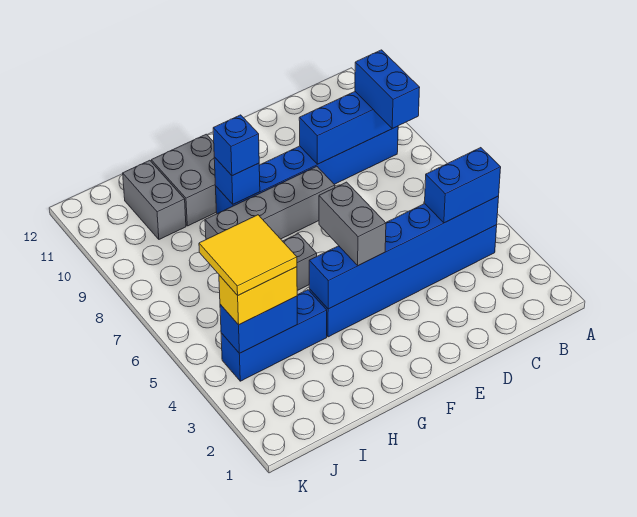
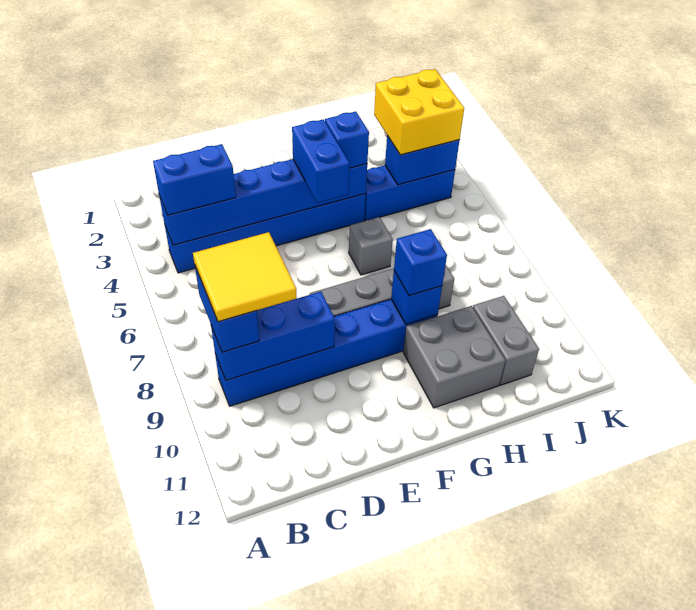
grey brick F4:F5 level 3 -> blue brick F4:F5 level 3
none -> blue brick G4 level 3
yellow brick I4:J4 level 3 -> yellow brick I3:J4 level 3
yellow tile I4:J5 level 4 -> yellow tile B8:C9 level 4

